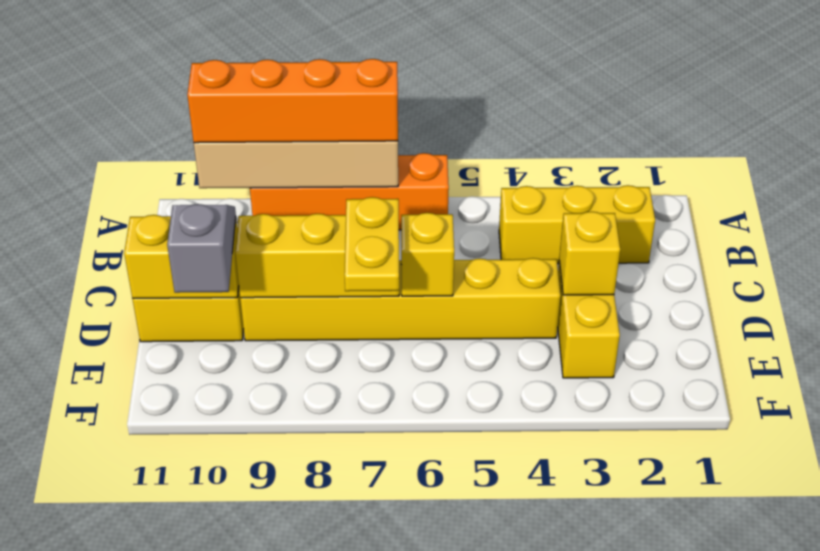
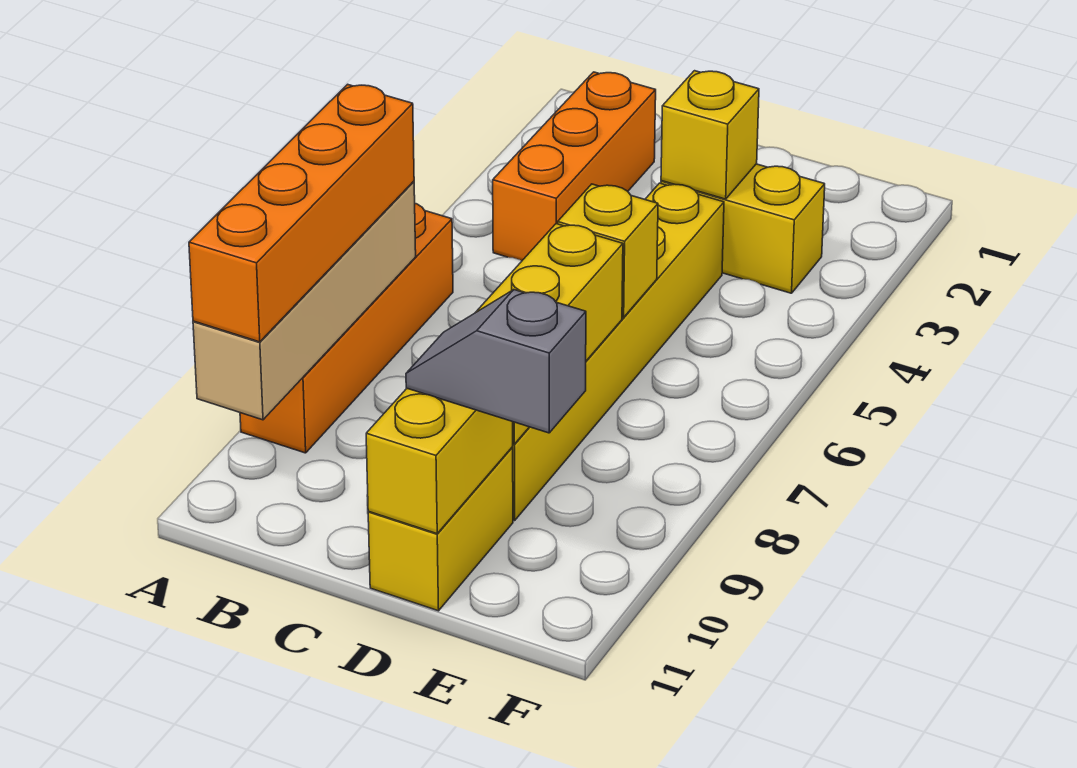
yellow brick B2:B4 level 1 -> orange brick B2:B4 level 1
yellow plate D7:E7 level 3 -> none

